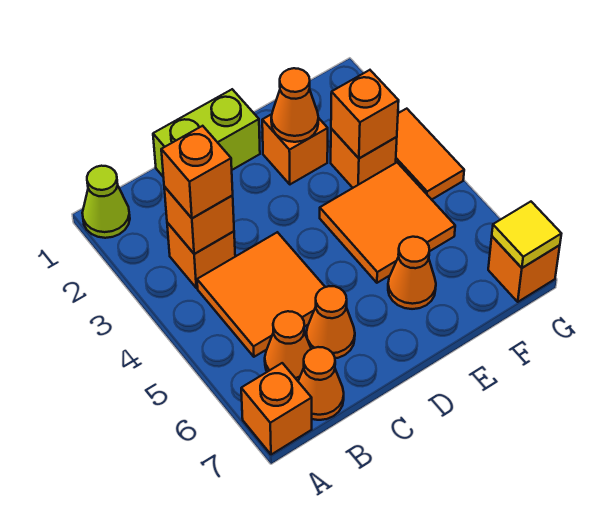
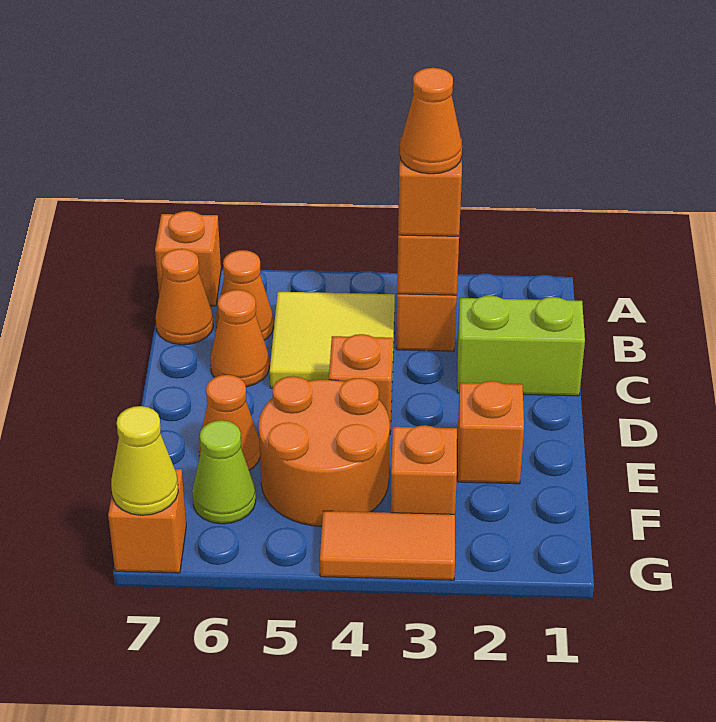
lime cone A1 level 1 -> lime cone F6 level 1
orange tile B4:C5 level 1 -> yellow tile B4:C5 level 1
lime brick C1:D1 level 1 -> lime brick C1:C2 level 1
orange cone E2 level 2 -> orange cone B3 level 4
orange tile E4:F5 level 1 -> orange round brick E4:F5 level 1
orange brick F3 level 2 -> orange brick D4 level 1
yellow tile G7 level 2 -> yellow cone G7 level 2

